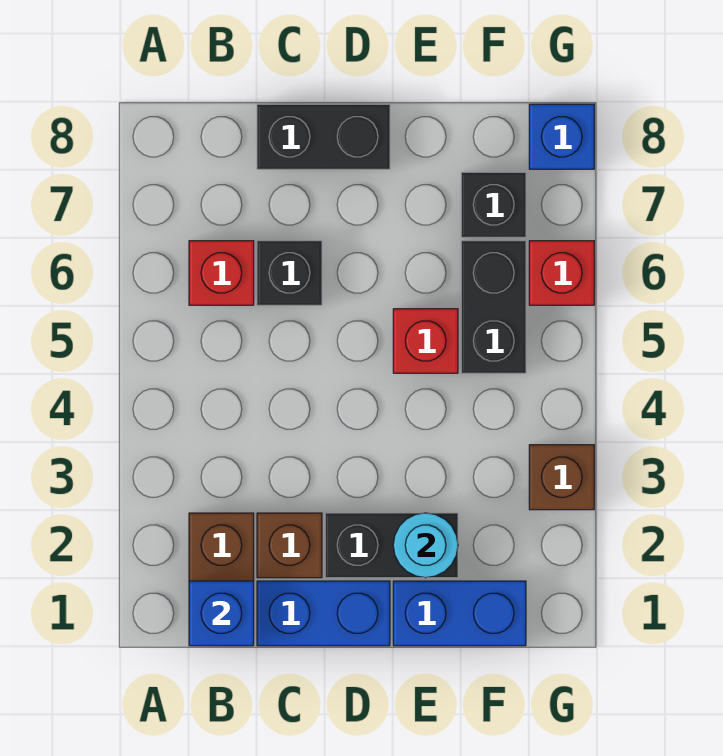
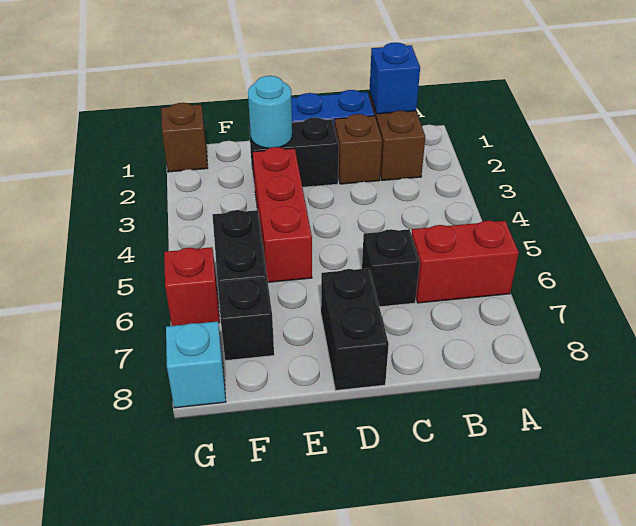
red brick B6 level 1 -> red brick A6:B6 level 1
black brick C8:D8 level 1 -> black brick D7:D8 level 1
blue brick E1:F1 level 1 -> none
red brick E5 level 1 -> red brick E3:E5 level 1
brown brick G3 level 1 -> brown brick G1 level 1
blue brick G8 level 1 -> cyan brick G8 level 1

